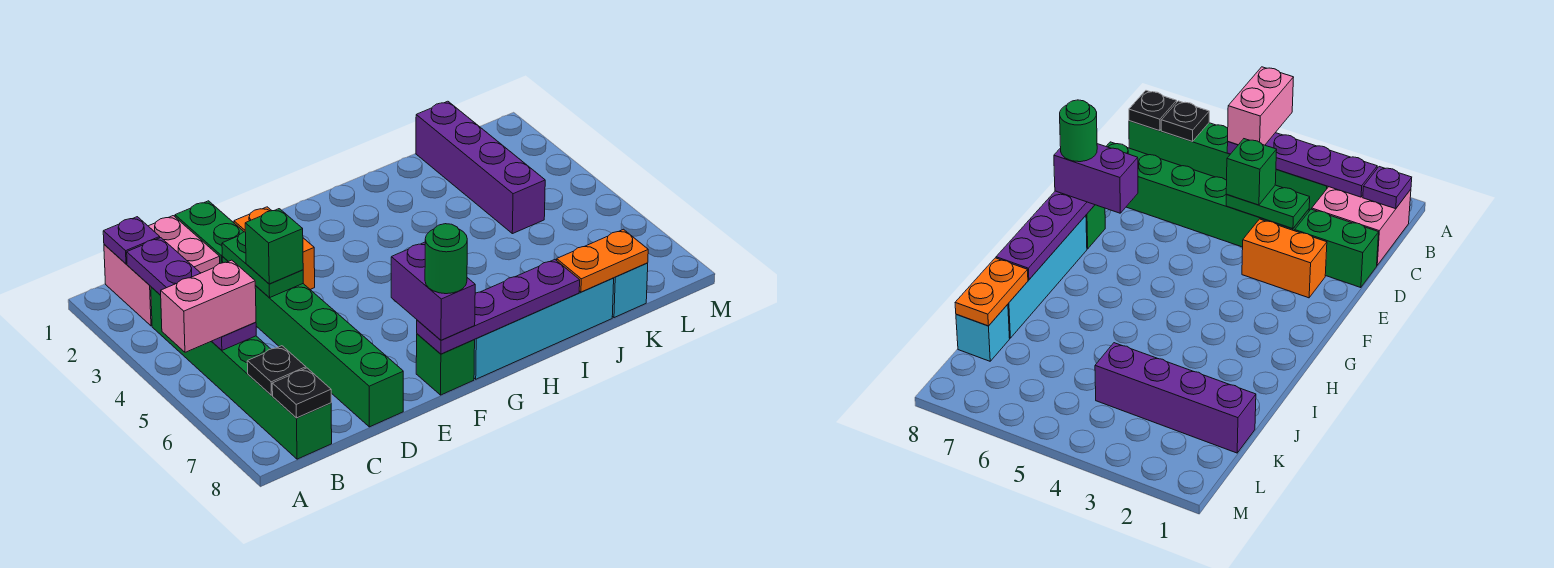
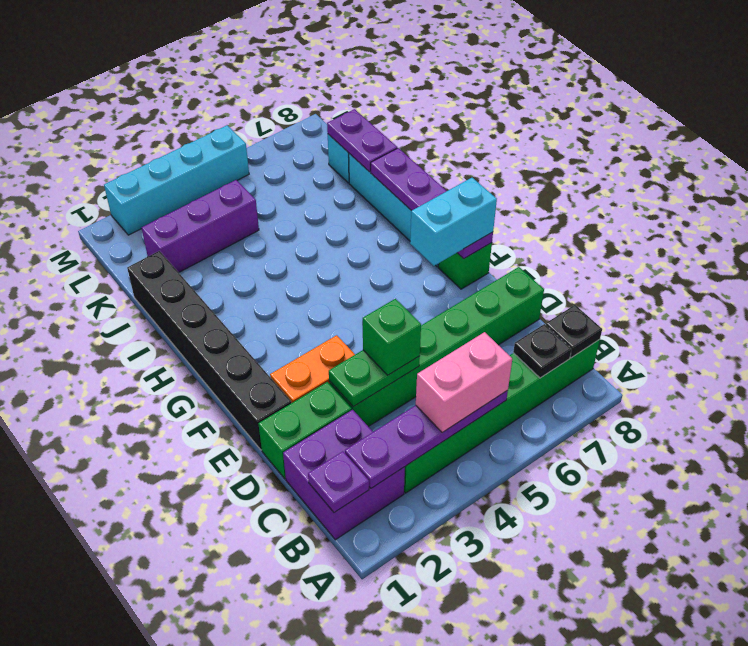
pink brick A5:B5 level 3 -> pink brick B4:B5 level 3
pink brick B1:C2 level 1 -> purple brick B1:C2 level 1
none -> black brick E1:J1 level 1
purple brick F7:F8 level 3 -> cyan brick F7:F8 level 3
green round brick F8 level 4 -> none
orange plate J8:K8 level 2 -> purple plate J8:K8 level 2
purple brick K1:K4 level 1 -> purple brick K2:K4 level 1
none -> cyan brick M2:M5 level 1

